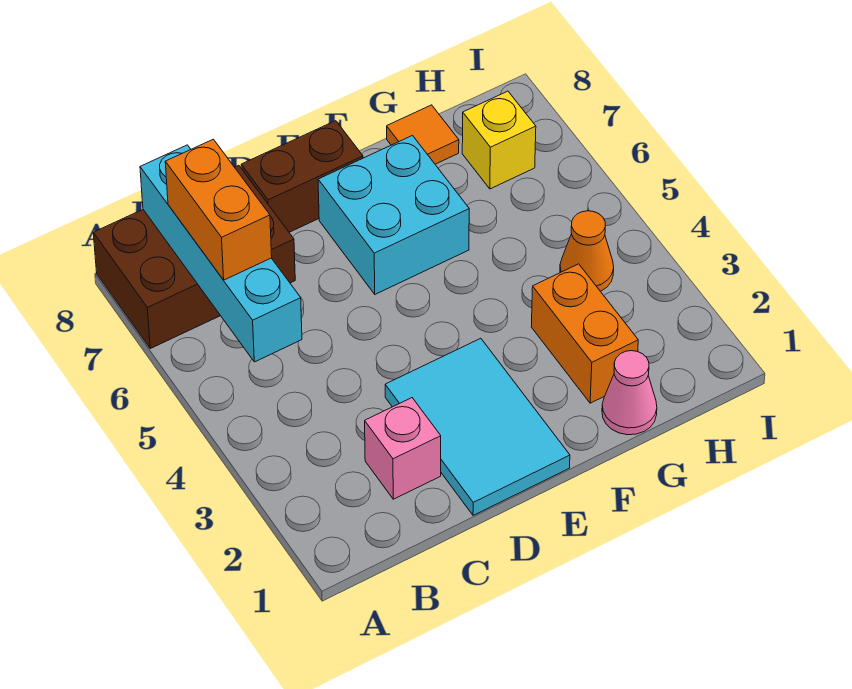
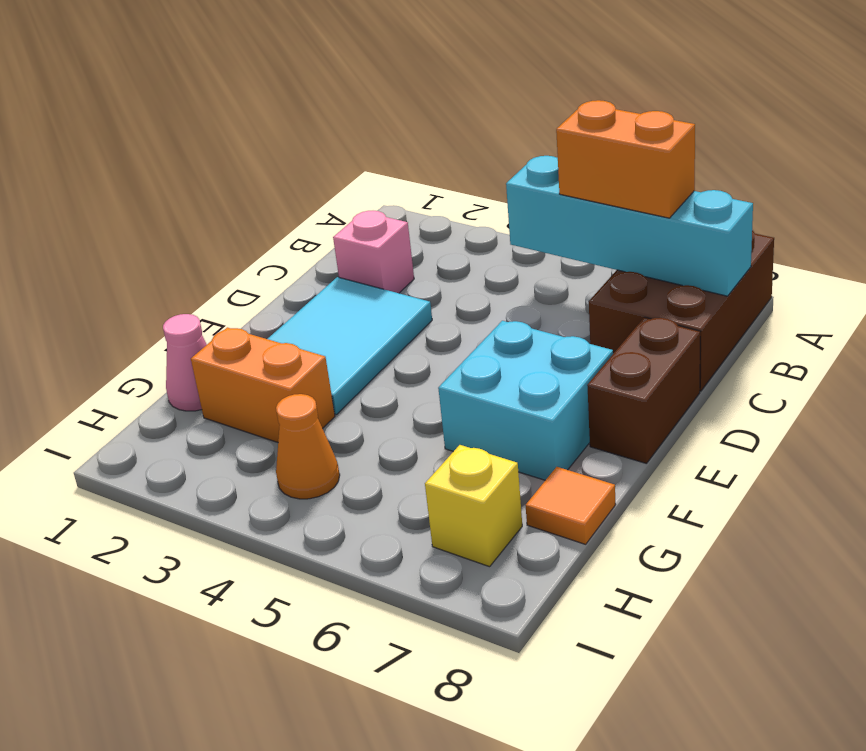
cyan tile D1:E3 level 1 -> cyan tile D2:F3 level 1

